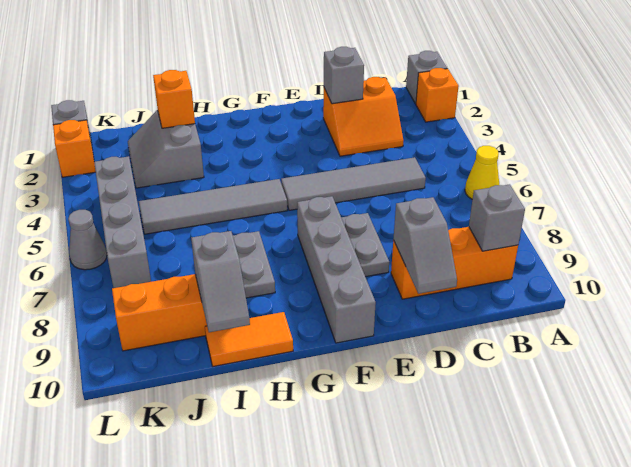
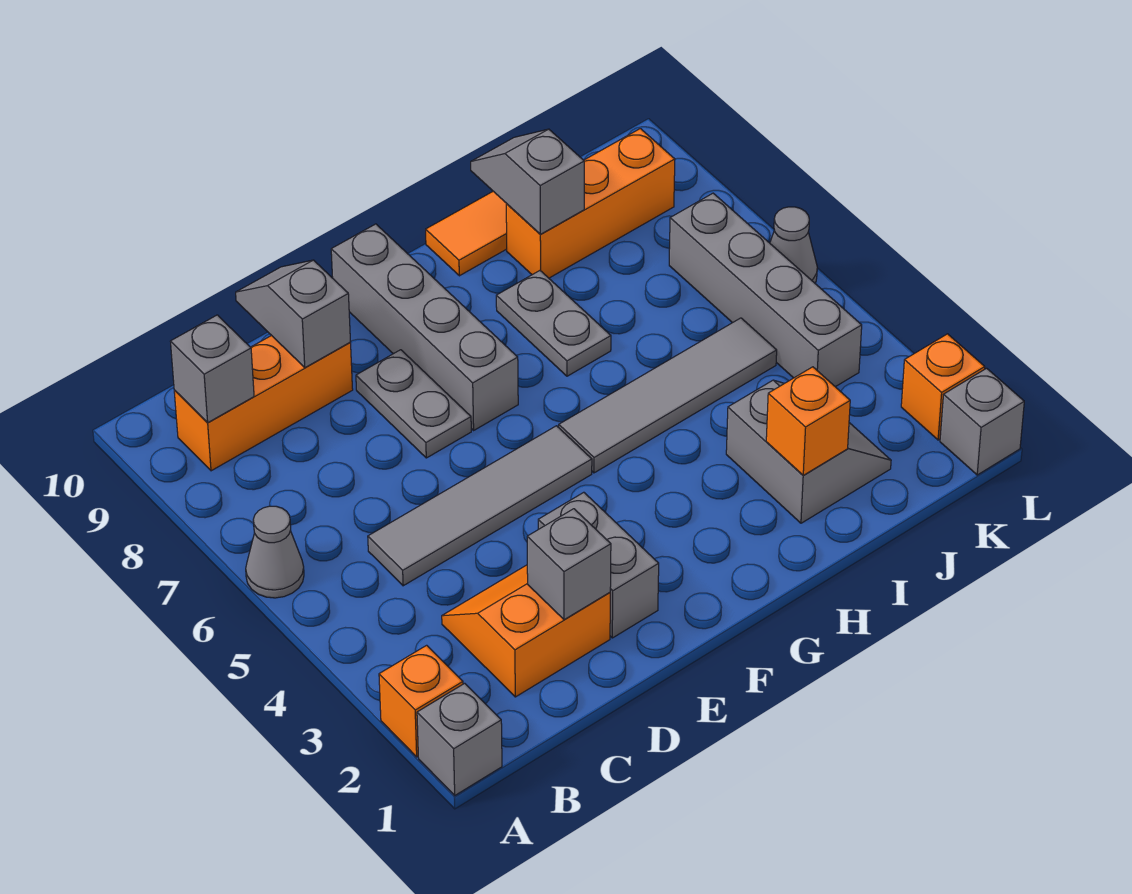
yellow cone A6 level 1 -> grey cone A6 level 1
none -> grey brick E2:E3 level 1

